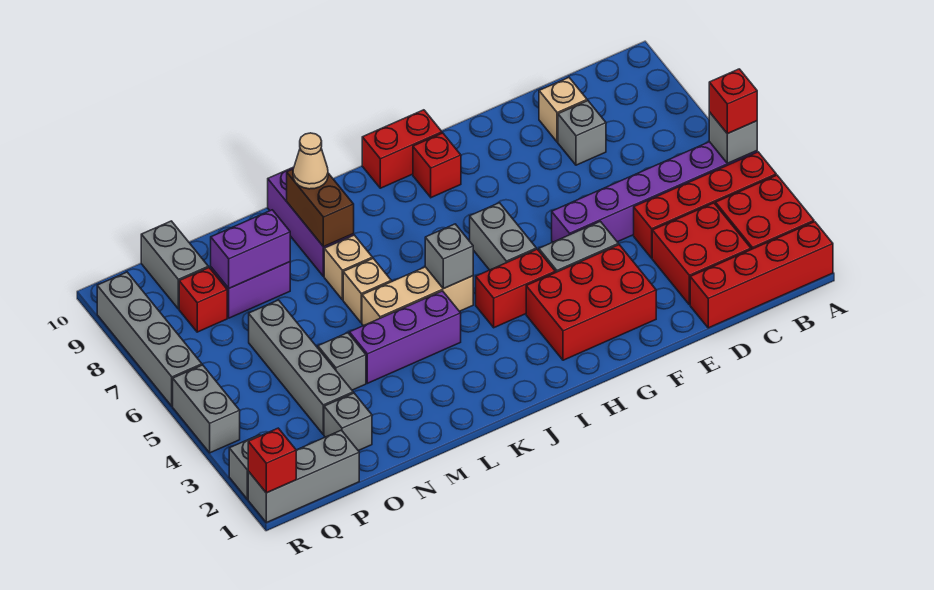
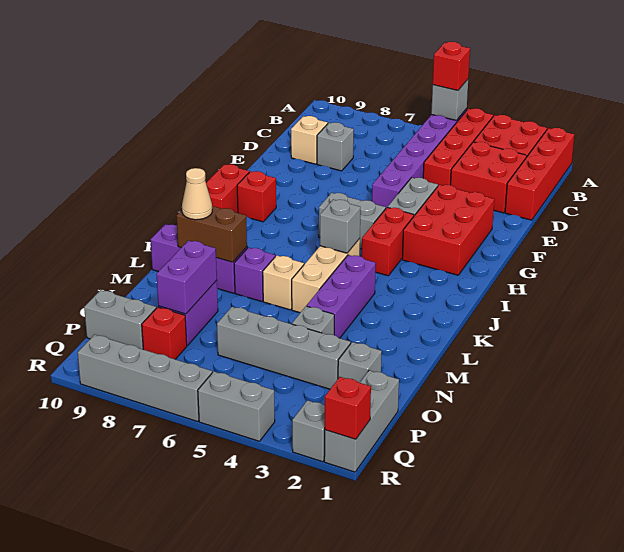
tan brick L7 level 1 -> purple brick L7 level 1

